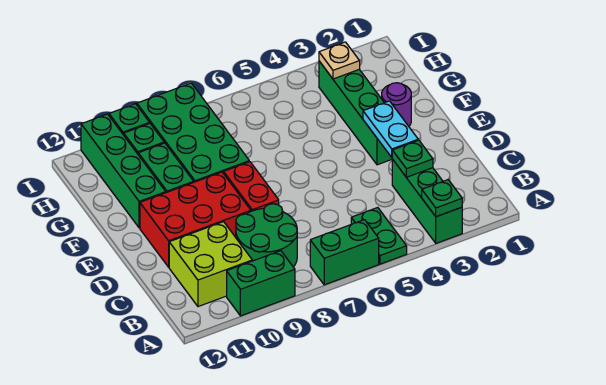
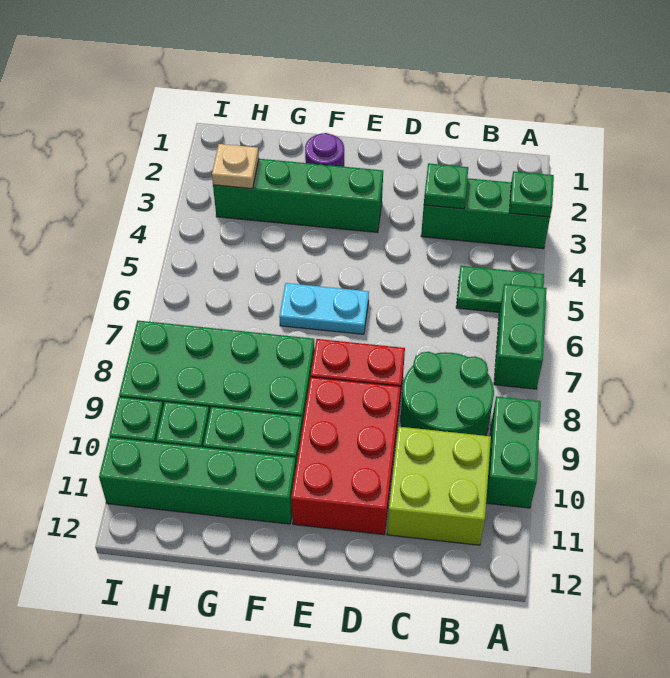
cyan plate D3:E3 level 2 -> cyan plate E6:F6 level 1

